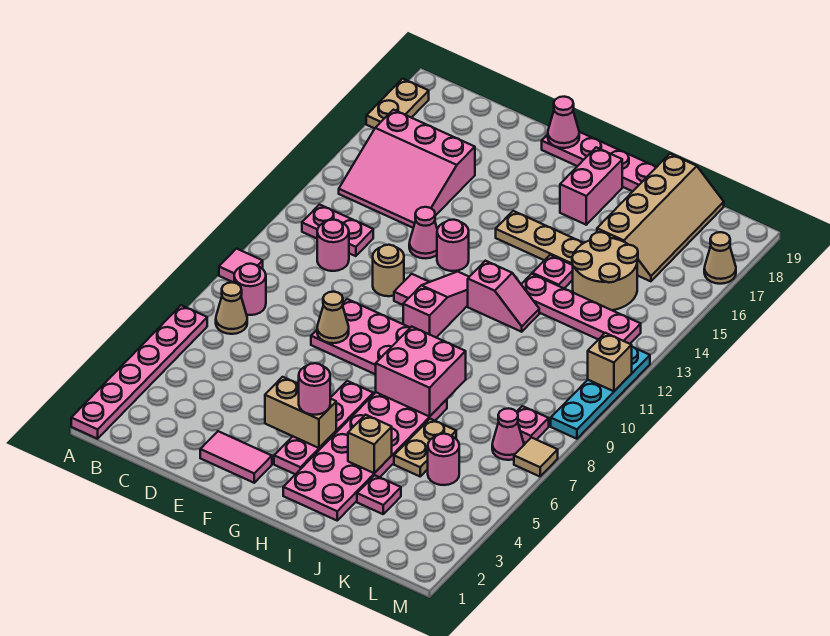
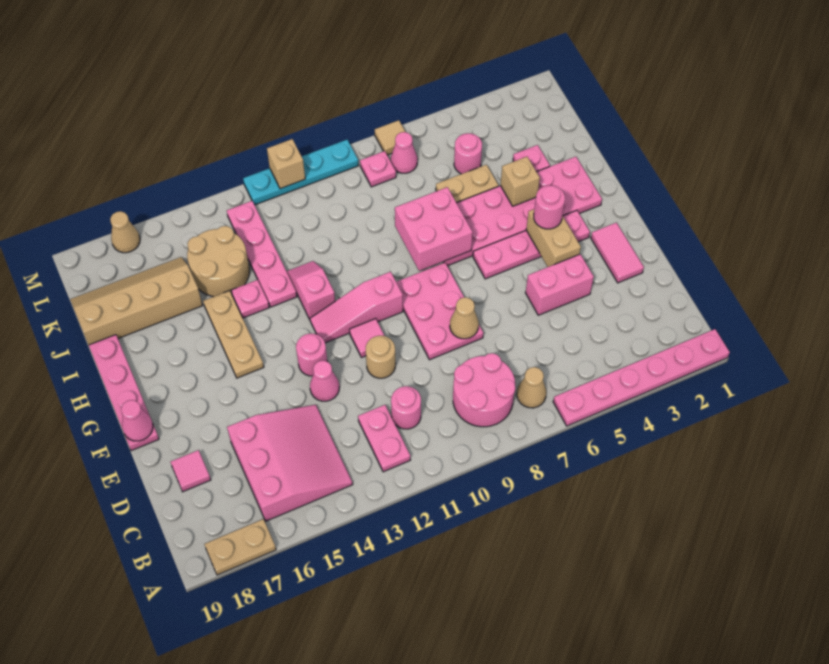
pink tile A9 level 1 -> pink tile D18 level 1
pink round brick B8 level 1 -> pink round brick B8:C9 level 1
pink brick H17:H18 level 1 -> pink brick E4:E5 level 1

